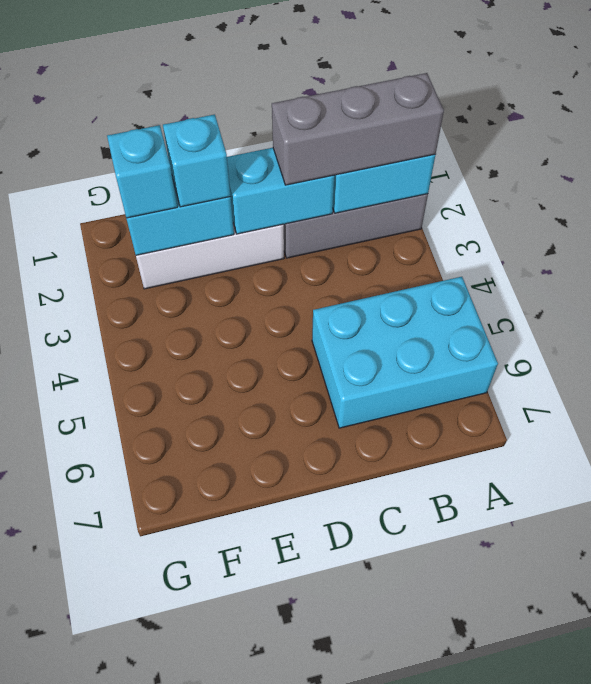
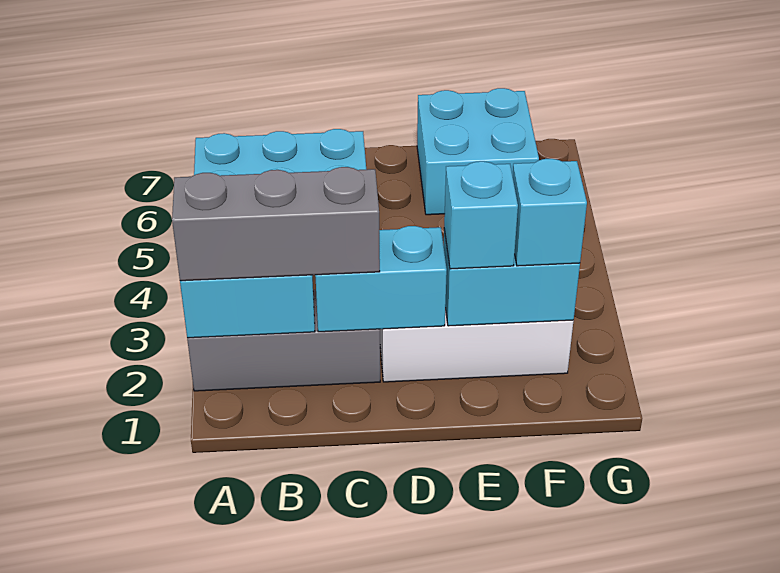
none -> cyan brick E6:F7 level 1

